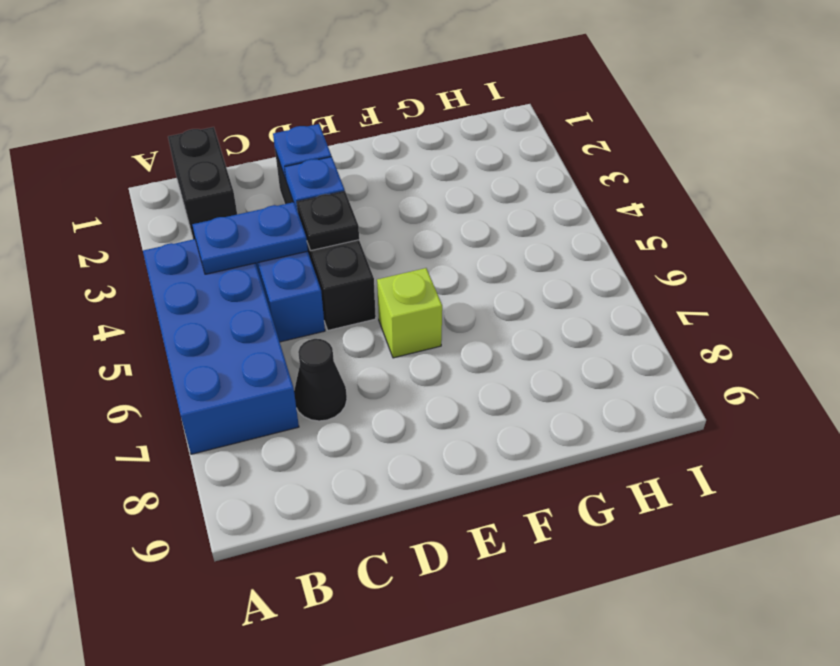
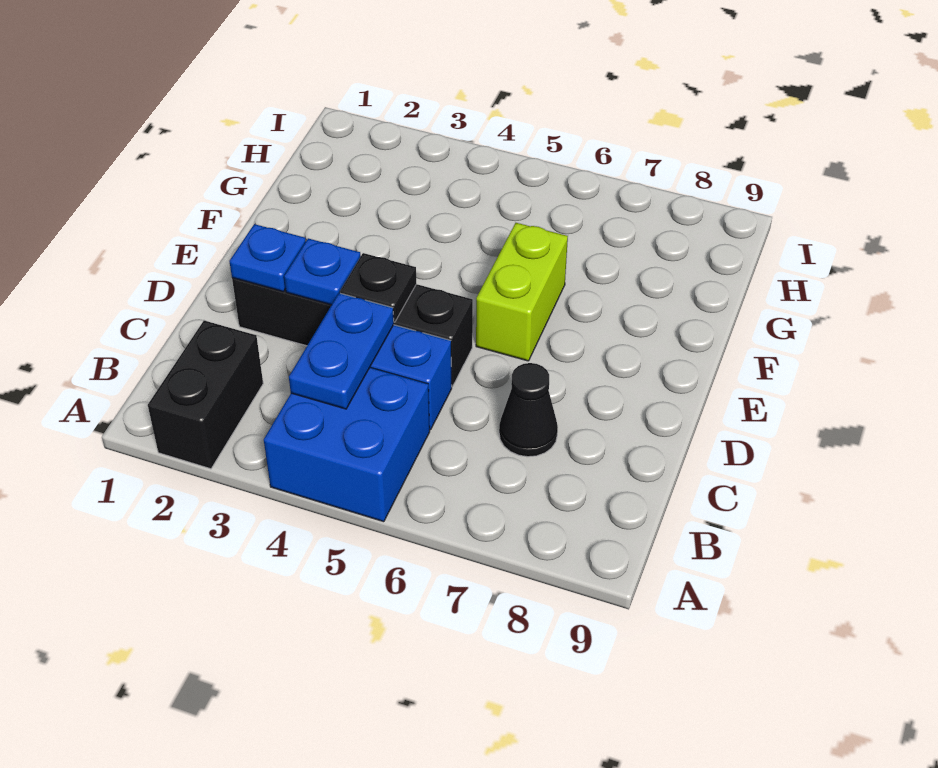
blue brick A4:B7 level 1 -> blue brick A4:B5 level 1
black brick B1:B2 level 1 -> black brick A2:B2 level 1
lime brick E6 level 1 -> lime brick E6:F6 level 1

